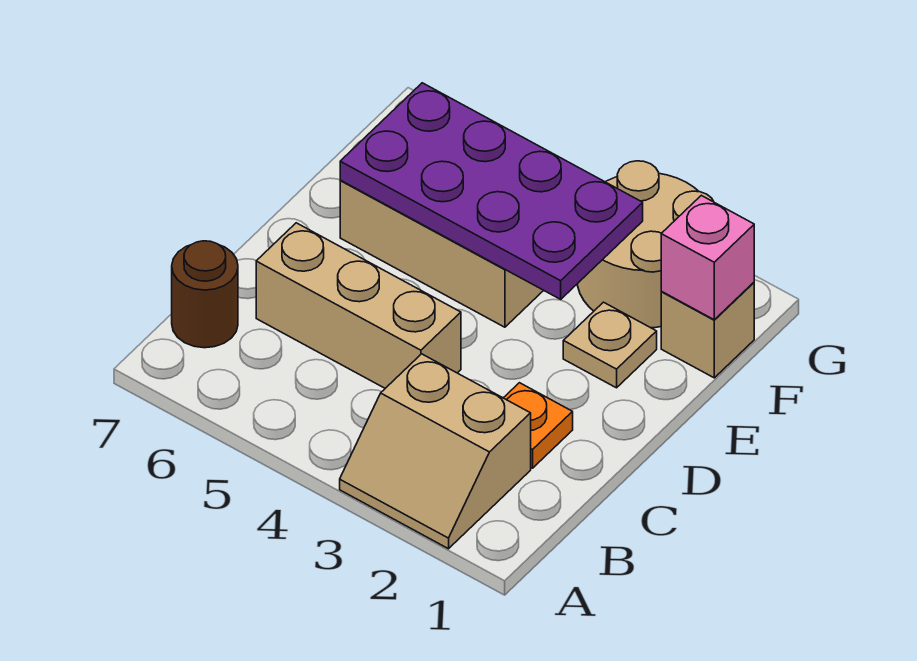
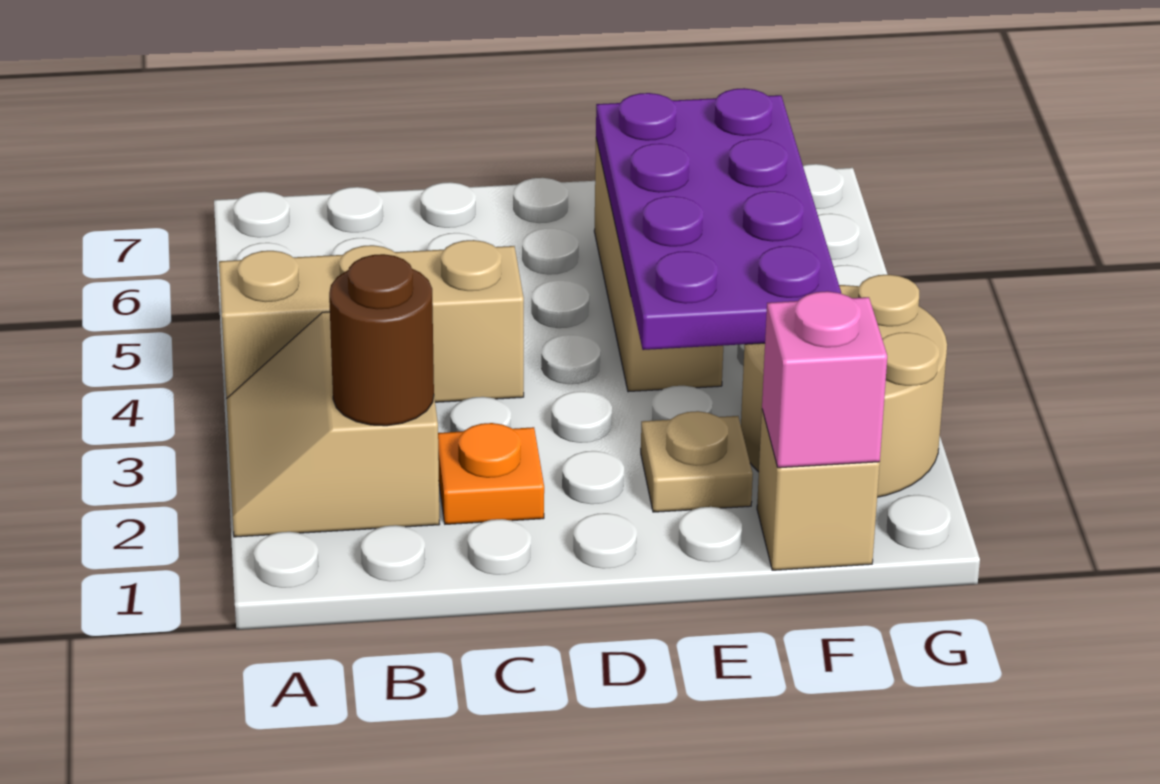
brown round brick B7 level 1 -> brown round brick B2 level 2
tan brick C4:C6 level 1 -> tan brick A4:C4 level 1

